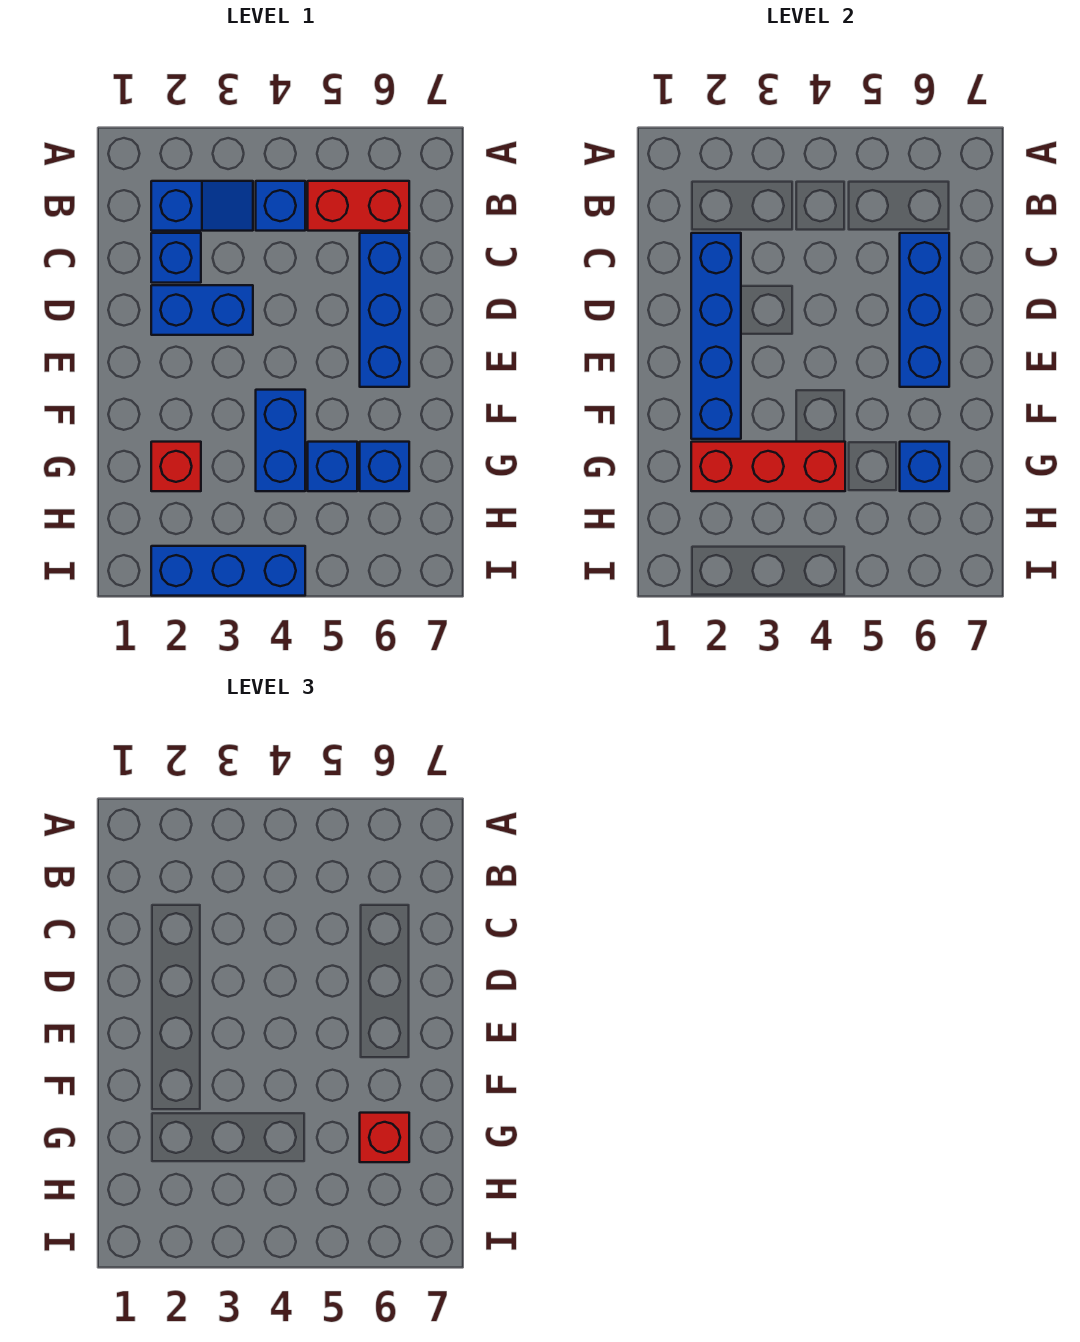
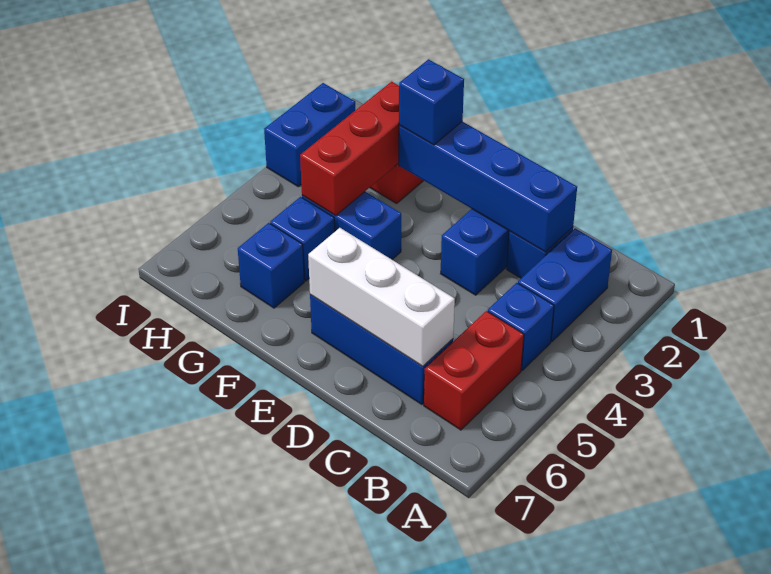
blue slope B2:B3 level 1 top 2 -> blue brick B2:B3 level 1
blue brick C6:E6 level 2 -> white brick C6:E6 level 2
blue brick G6 level 2 -> blue brick F2 level 3
red brick G6 level 3 -> none
blue brick I2:I4 level 1 -> blue brick I2:I3 level 1

